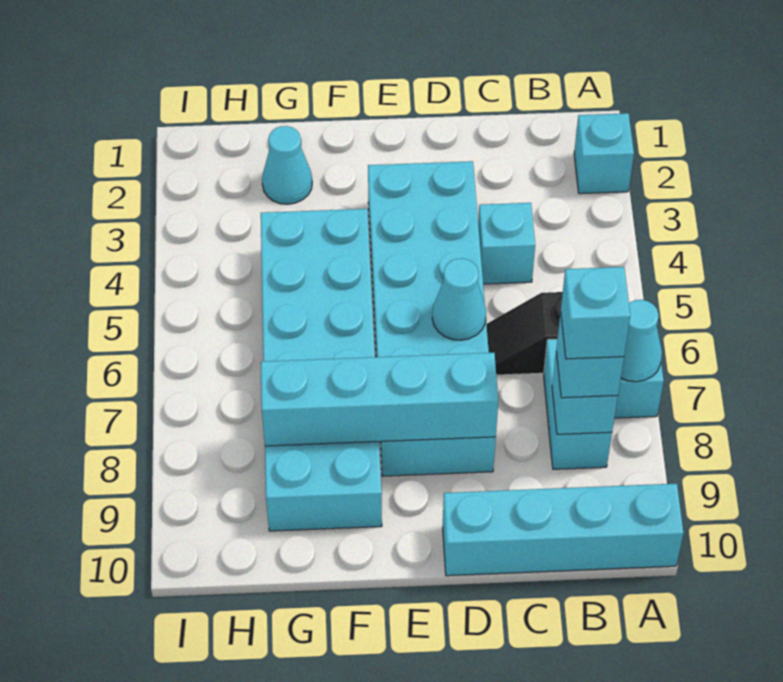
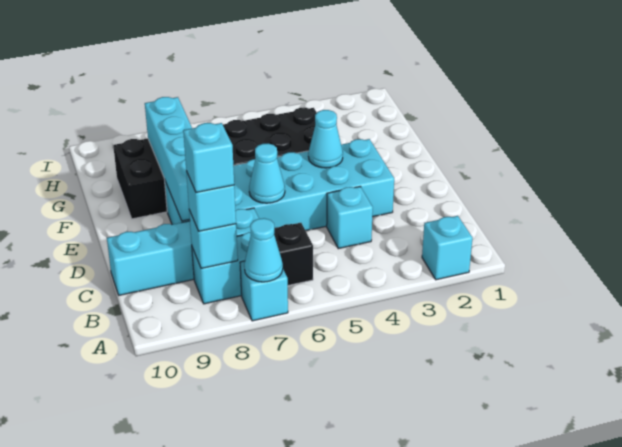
cyan brick A10:D10 level 1 -> cyan brick C7:C10 level 1
cyan brick F4:G9 level 1 -> black brick F4:G9 level 1
cyan cone G2 level 1 -> cyan cone E4 level 2

